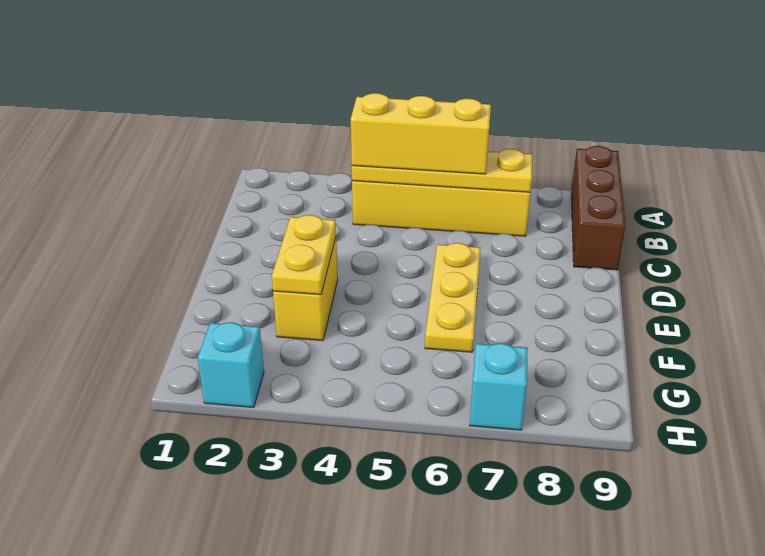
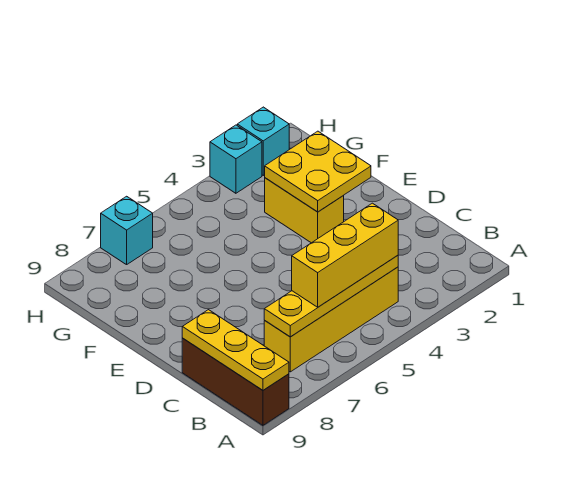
yellow plate D6:F6 level 1 -> yellow plate A9:C9 level 2
yellow plate E3:F3 level 2 -> yellow plate E2:F3 level 2
none -> cyan brick H3 level 1

